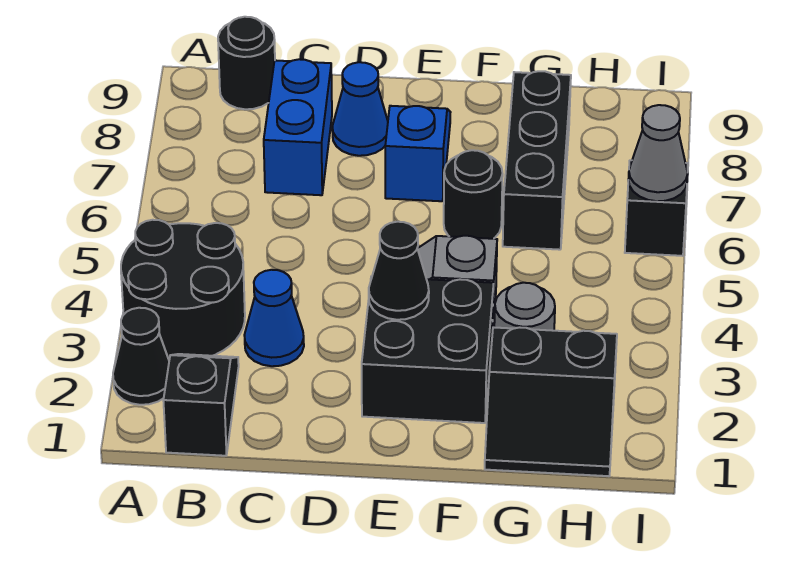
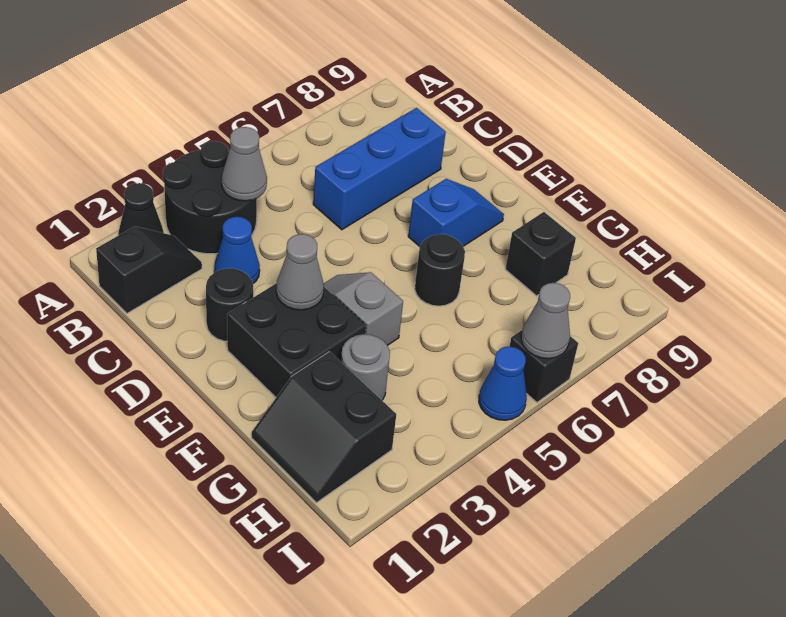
none -> grey cone B4 level 2
black round brick B9 level 1 -> black round brick D2 level 1
blue brick C7:C8 level 1 -> blue brick C6:C8 level 1
blue cone D8 level 1 -> blue cone I5 level 1
black cone E3 level 2 -> grey cone E3 level 2
black brick G6:G8 level 1 -> black brick G8 level 1

